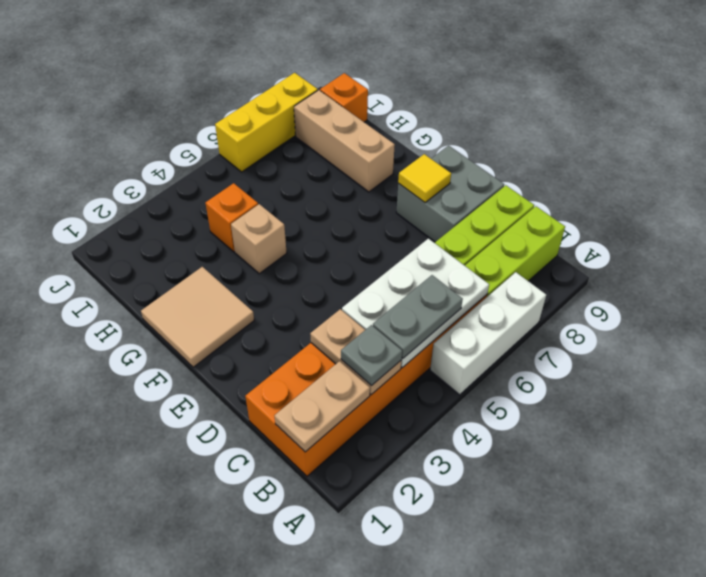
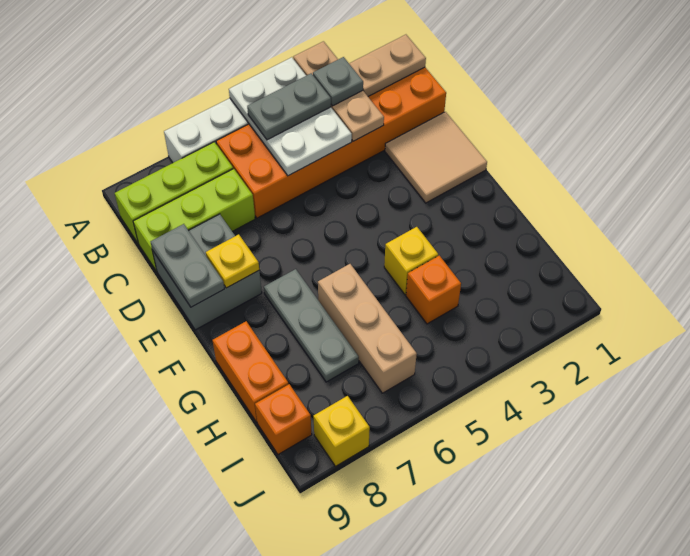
tan plate B3:C3 level 2 -> tan plate A3:C3 level 2
white plate B4:C6 level 2 -> white plate A4:C5 level 2
none -> grey plate D9:E9 level 2
yellow tile E8 level 2 -> yellow plate E8 level 2
tan tile F1:G2 level 1 -> tan tile D1:E2 level 1
none -> grey plate F7:H7 level 1
tan brick G4 level 1 -> yellow brick G4 level 1
tan brick G8:I8 level 1 -> tan brick G6:I6 level 1
none -> orange brick G9:H9 level 1
yellow brick J6:J8 level 1 -> yellow brick J8 level 1

